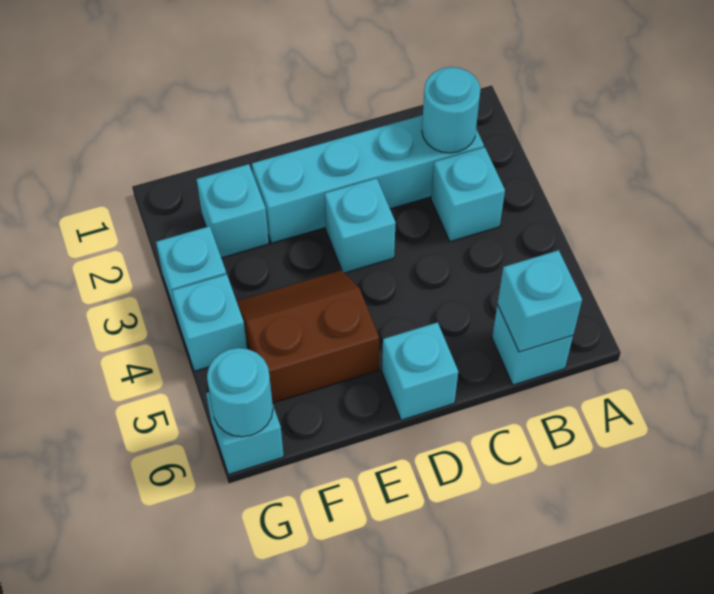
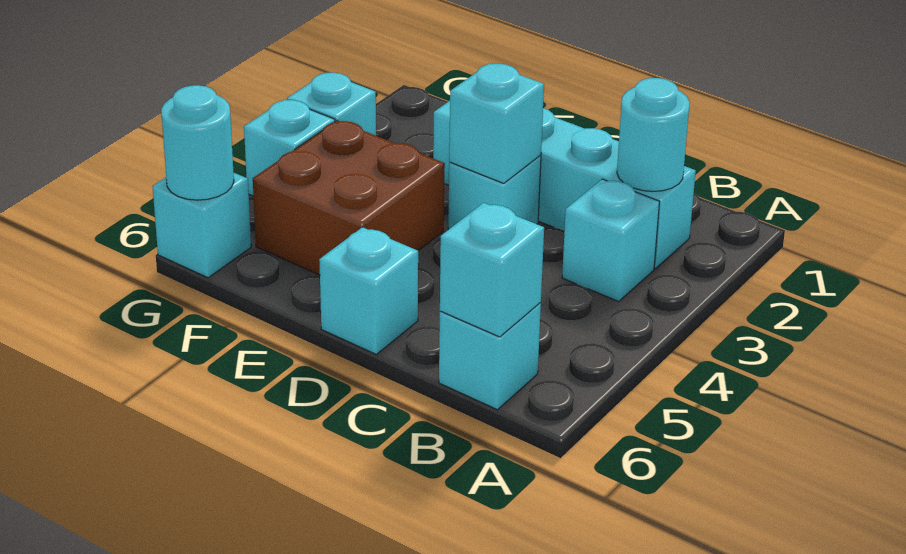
brown slope E4:F5 level 1 top 5 -> brown brick E4:F5 level 1
cyan brick F2 level 1 -> cyan brick D3 level 2

